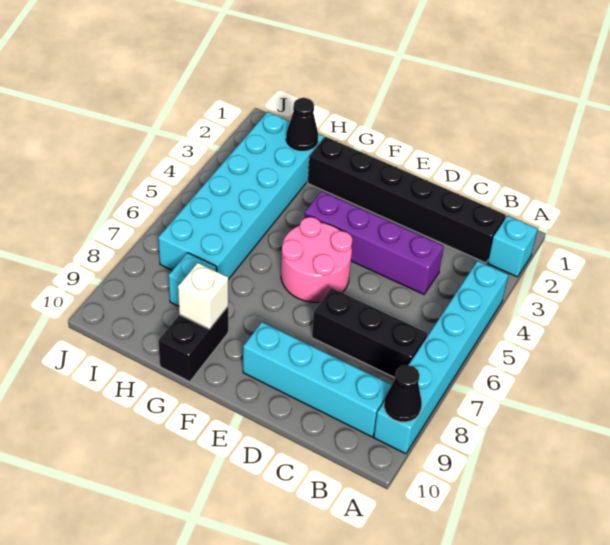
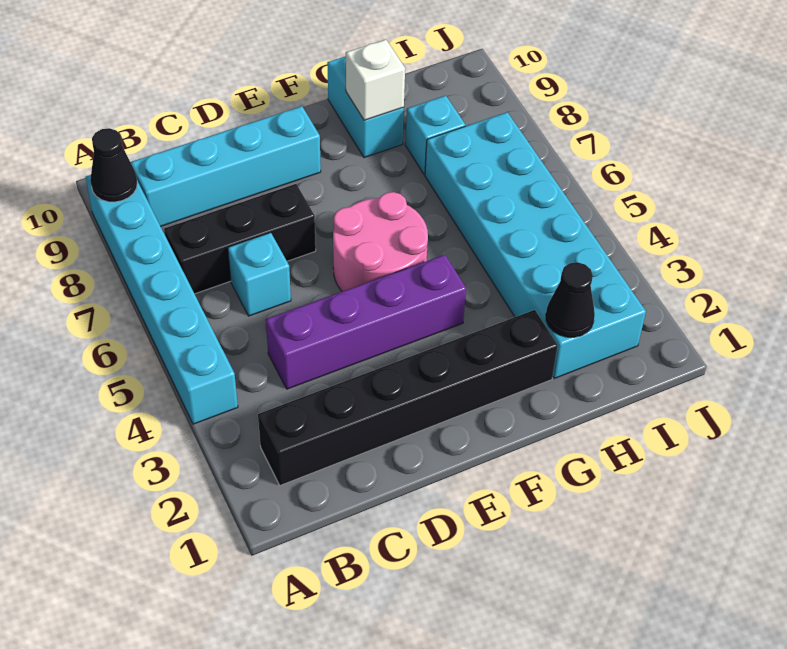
cyan brick A2 level 1 -> cyan brick C6 level 1
black brick G9:G10 level 1 -> cyan brick G9:G10 level 1

